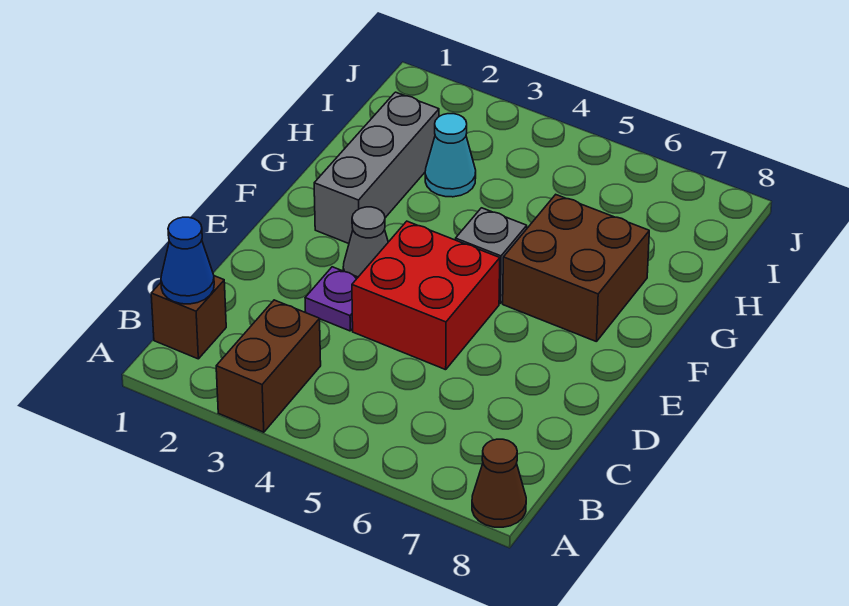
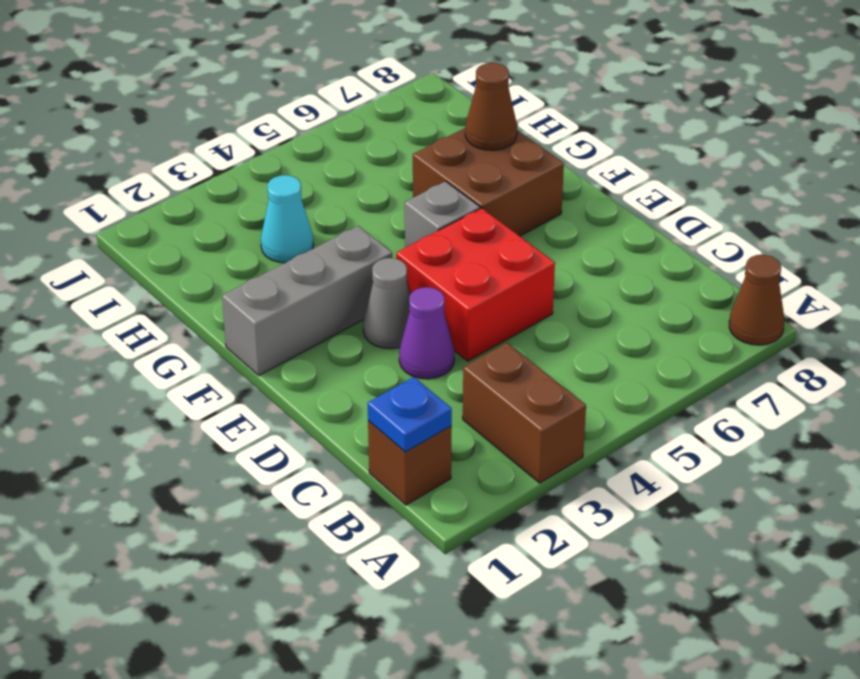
blue cone B1 level 2 -> blue plate B1 level 2
purple plate D3 level 1 -> purple cone D3 level 1
grey brick F2:H2 level 1 -> grey brick F1:F3 level 1
none -> brown cone G7 level 2

